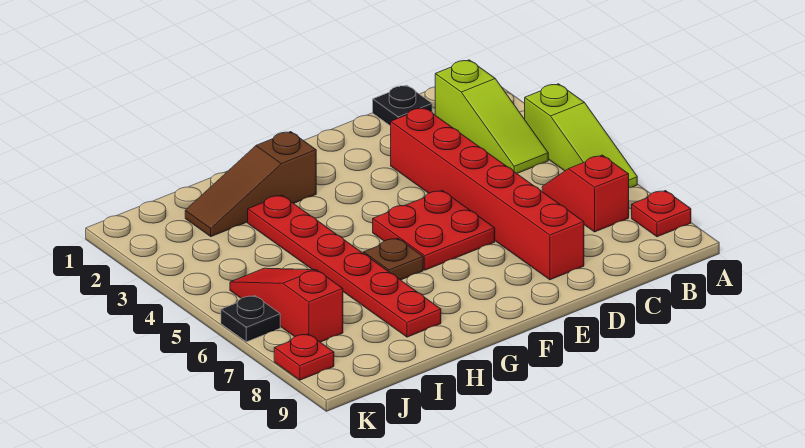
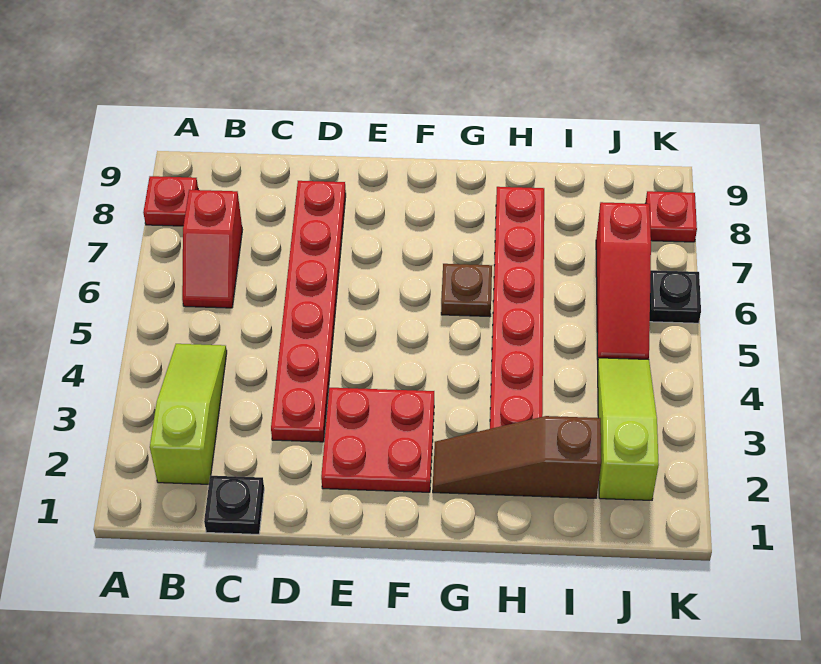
lime slope A4:A6 level 1 top 4 -> lime slope J2:J4 level 1 top 2
red brick D3:D8 level 1 -> red plate D3:D8 level 1
red plate E5:F6 level 1 -> red plate E2:F3 level 1
brown slope G2:I2 level 1 top G -> brown slope G2:I2 level 1 top I

